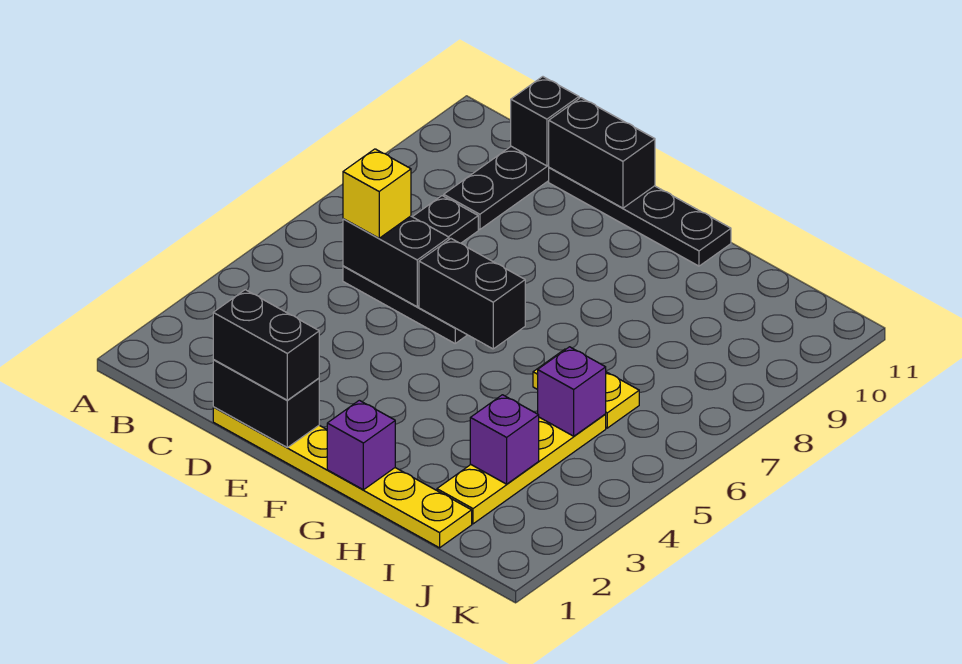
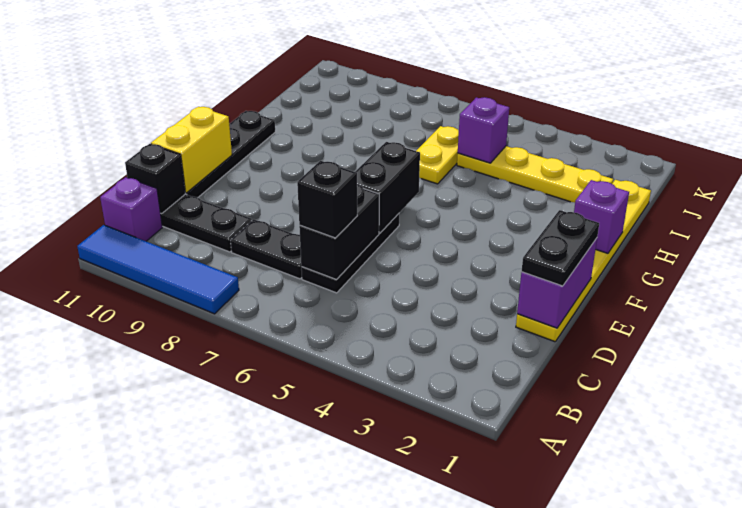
none -> blue tile A8:A11 level 1
yellow brick C6 level 3 -> black brick C6 level 3
black brick D1:E1 level 2 -> purple brick D1:E1 level 2
black brick D1:E1 level 3 -> black plate D1:E1 level 3
black brick D11:E11 level 2 -> yellow brick D11:E11 level 2
purple brick I3 level 2 -> purple brick B11 level 1

